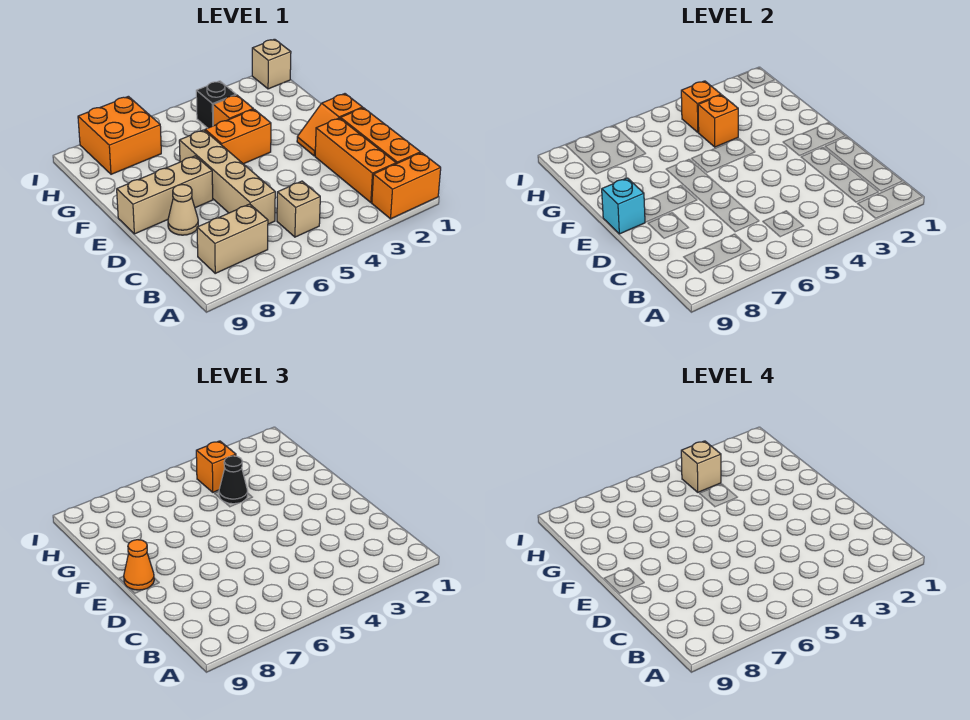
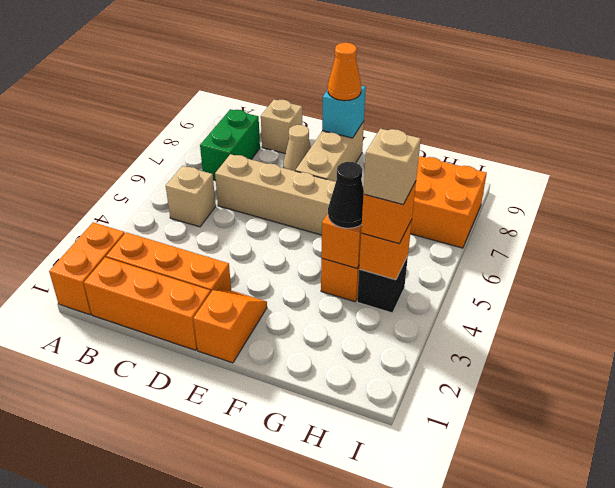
tan brick B7:B8 level 1 -> green brick B7:B8 level 1
orange brick F4:F5 level 1 -> none
tan brick I1 level 1 -> tan brick C9 level 1

